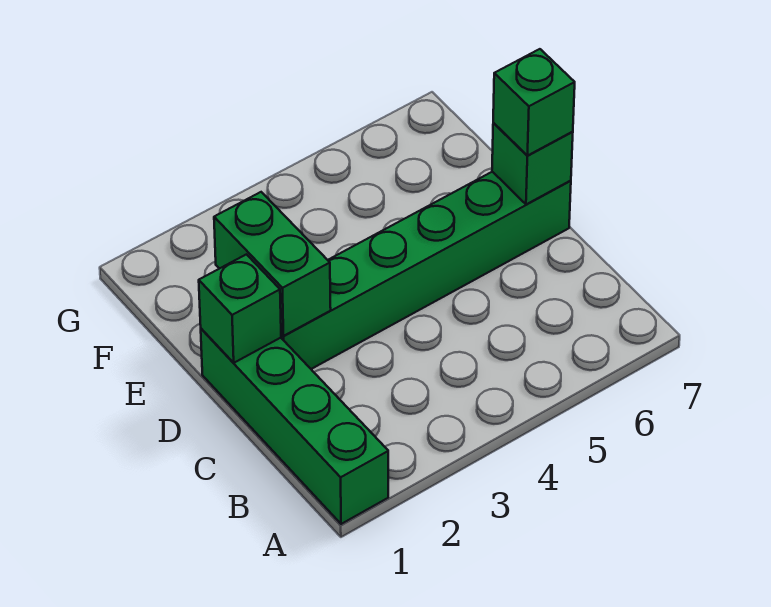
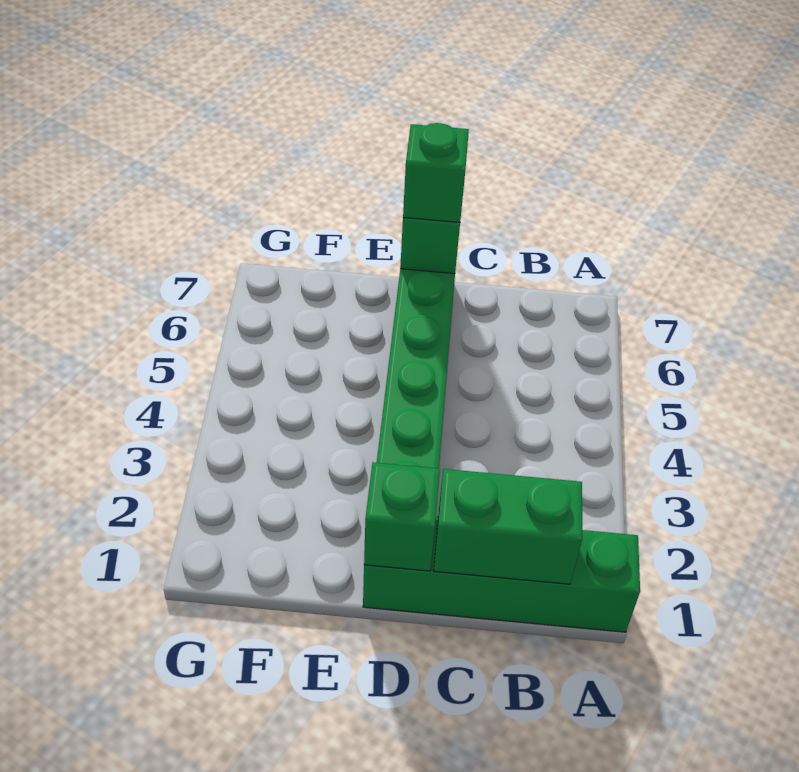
green brick D2:E2 level 2 -> green brick B1:C1 level 2

